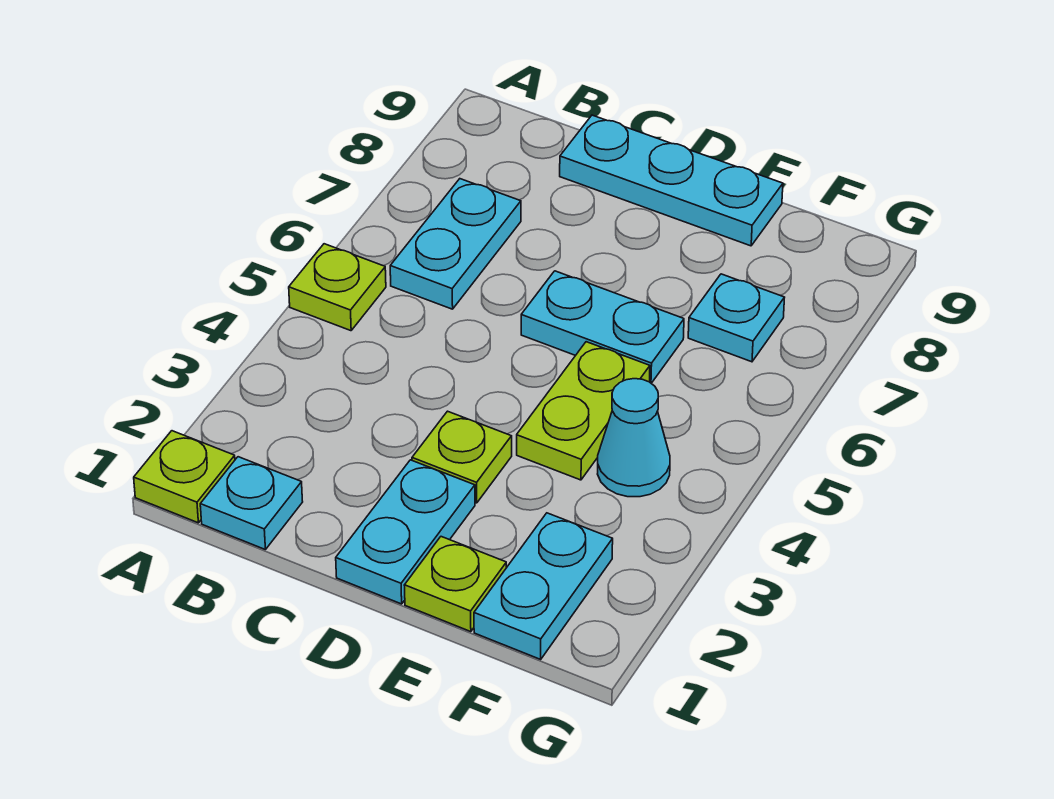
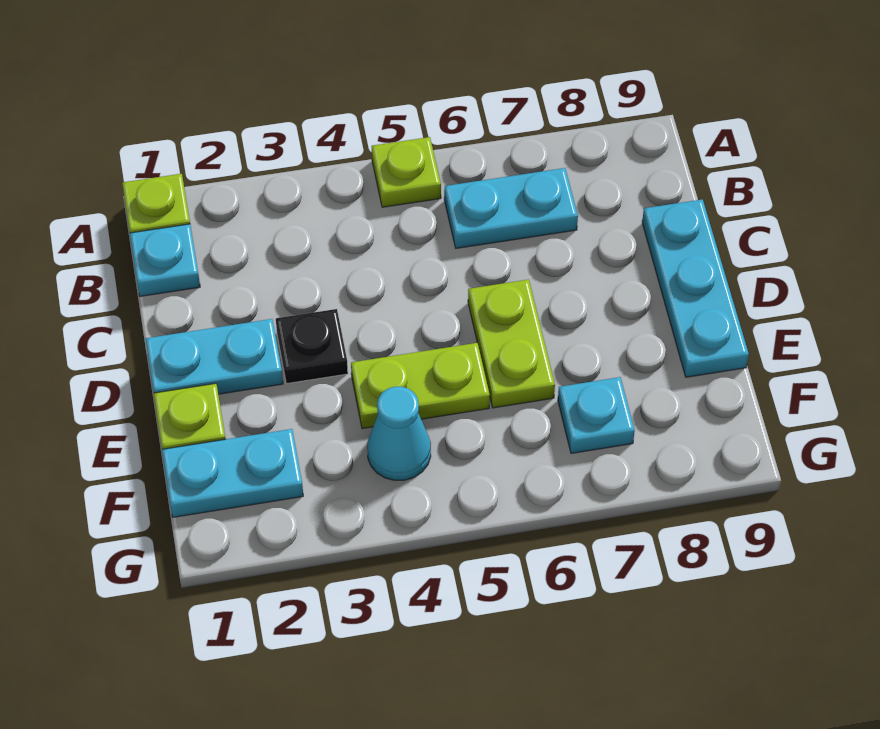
lime plate D3 level 1 -> black plate D3 level 1
cyan plate D6:E6 level 1 -> lime plate D6:E6 level 1

